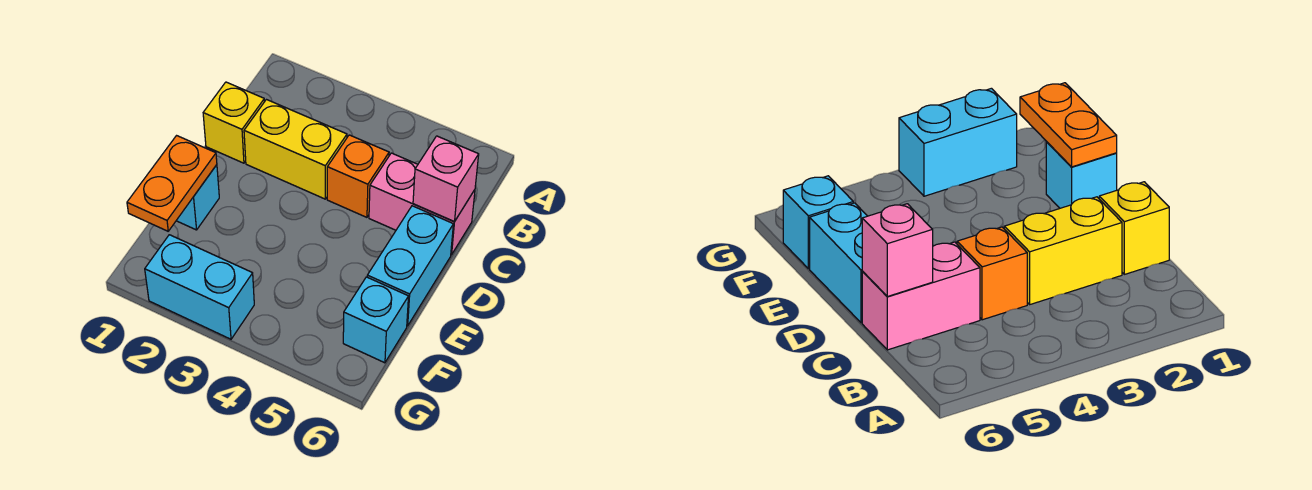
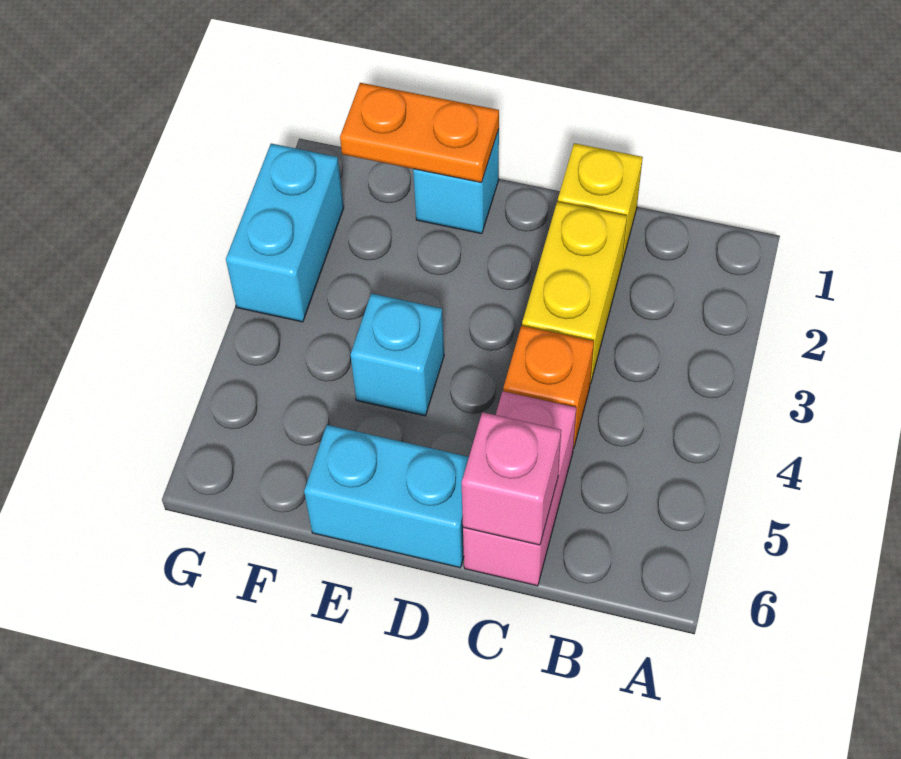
cyan brick F6 level 1 -> cyan brick E4 level 1

